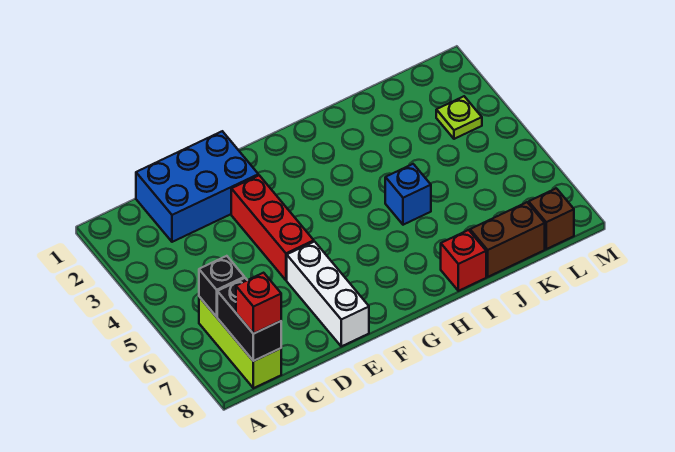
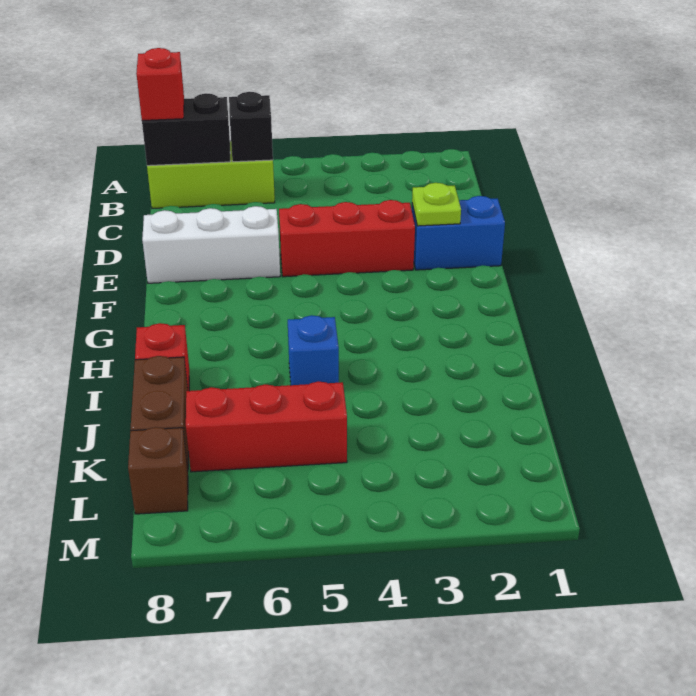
blue brick C1:E2 level 1 -> blue brick E1:E2 level 1
none -> red brick K5:K7 level 1
lime plate L3 level 1 -> lime plate E2 level 2

